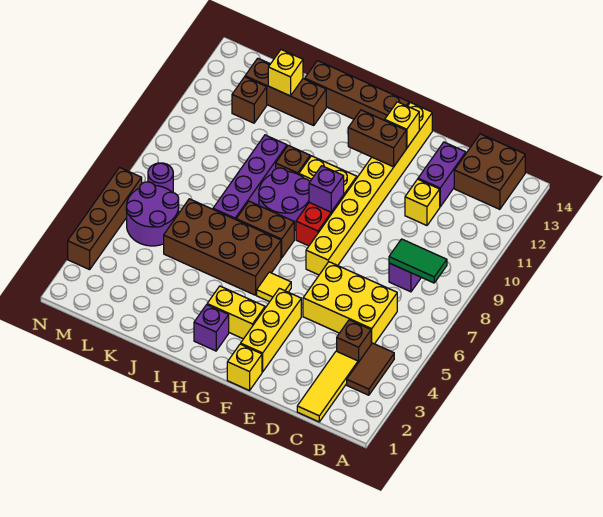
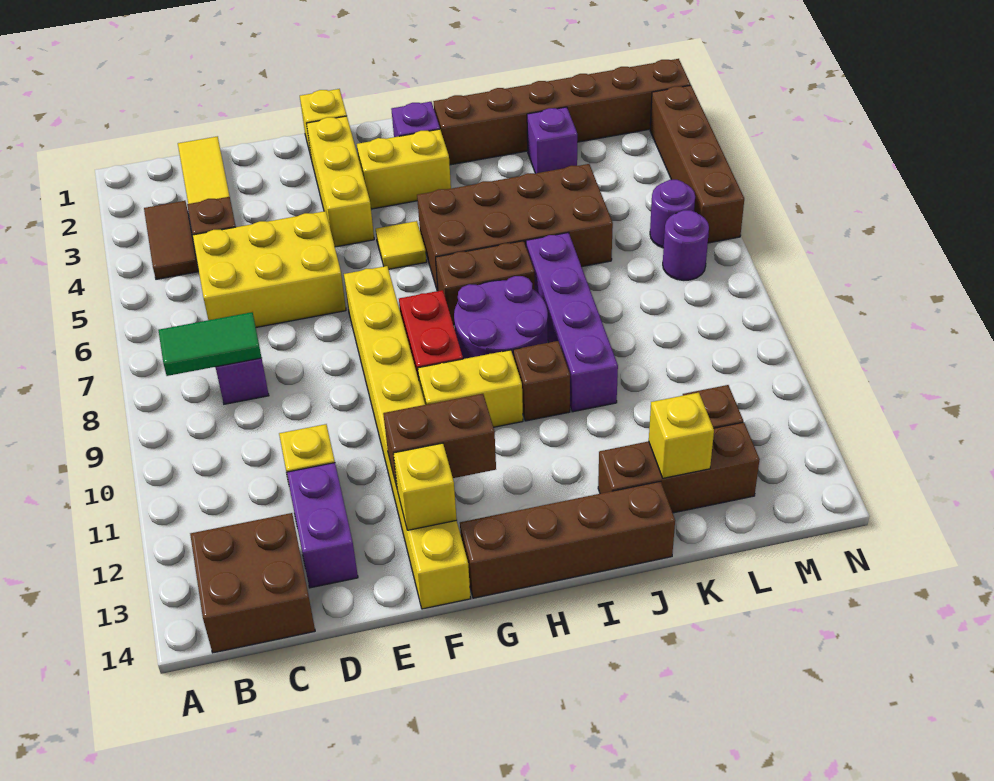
purple brick G9 level 2 -> purple brick K3 level 1
none -> brown brick I2:N2 level 1
purple round brick L5:M6 level 1 -> purple round brick M6 level 1

